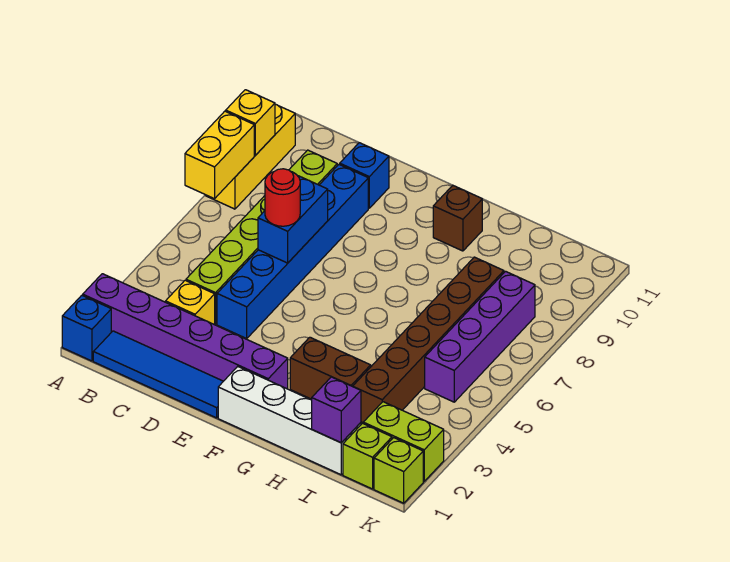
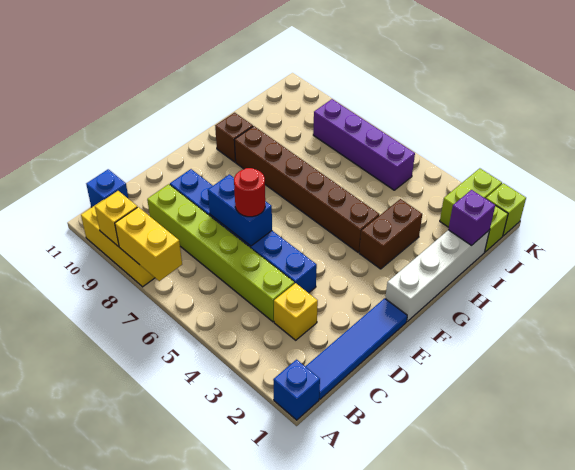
purple brick A2:F2 level 1 -> none
blue brick D10 level 1 -> blue brick B11 level 1
brown brick I3:I8 level 1 -> brown brick G4:G9 level 1

